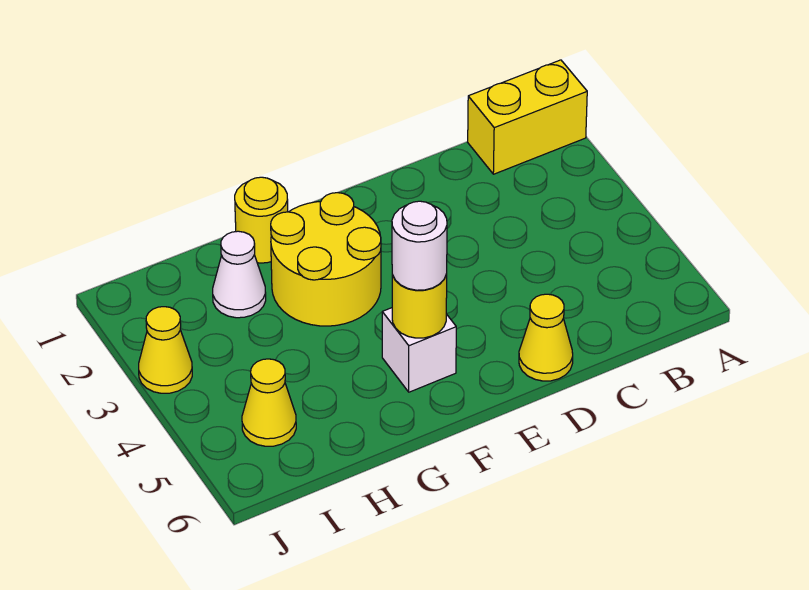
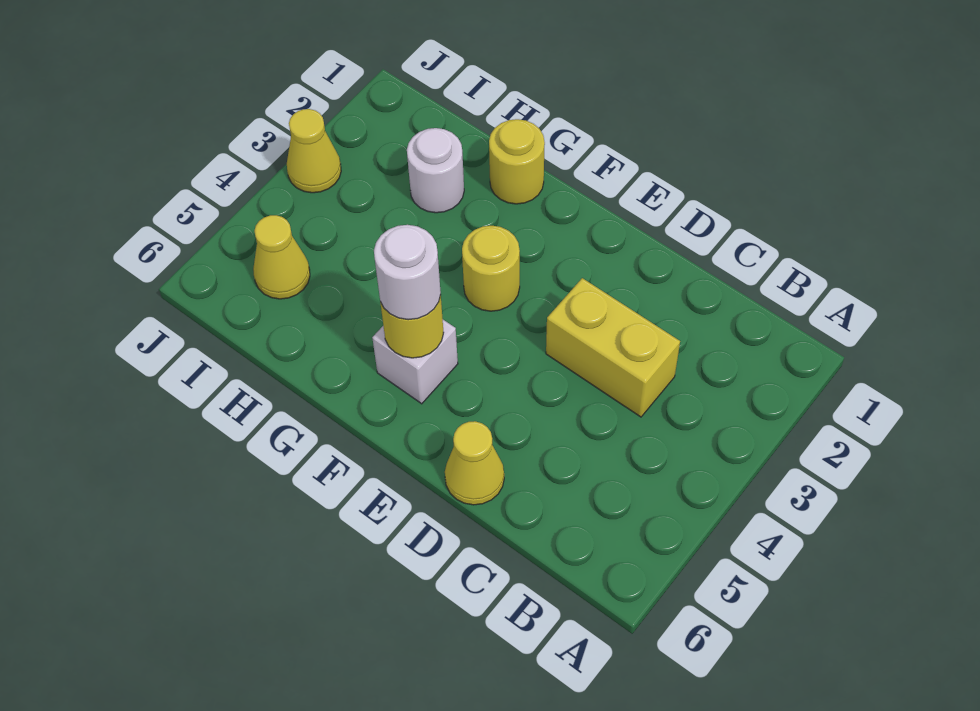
yellow brick A1:B1 level 1 -> yellow brick C3:D3 level 1
yellow round brick F2:G3 level 1 -> yellow round brick F3 level 1
white cone H2 level 1 -> white round brick H2 level 1

